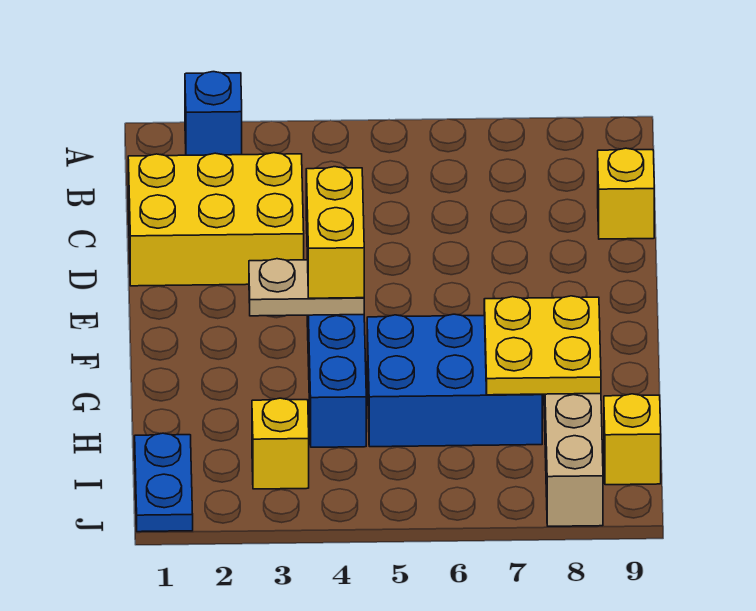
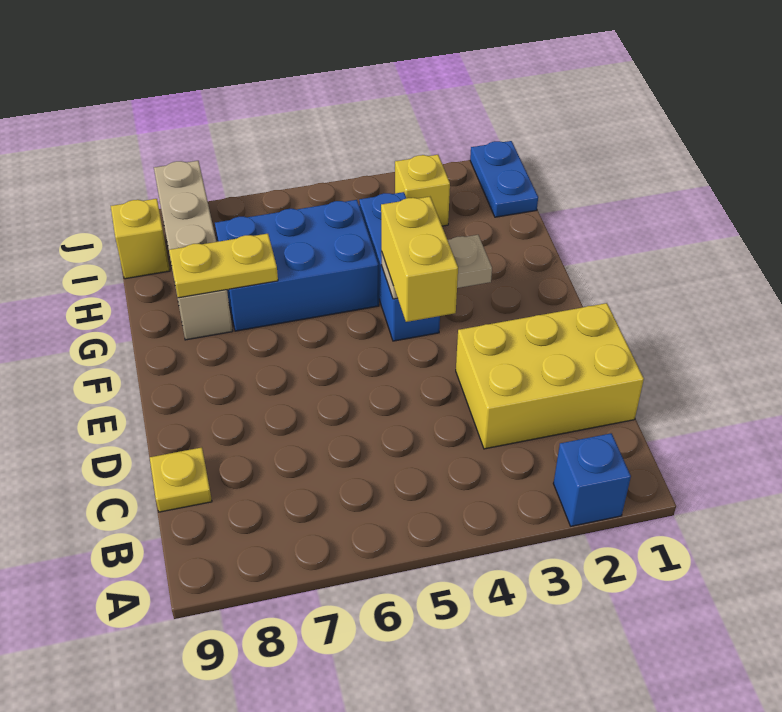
yellow brick C9 level 1 -> yellow plate C9 level 1
yellow plate G7:H8 level 2 -> yellow plate G7:G8 level 2

